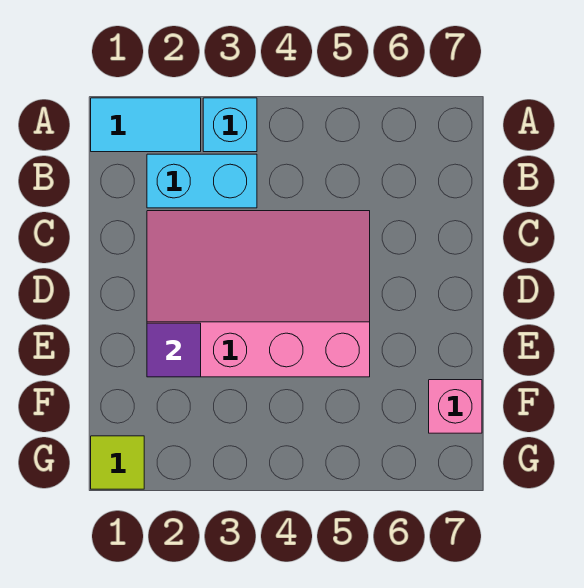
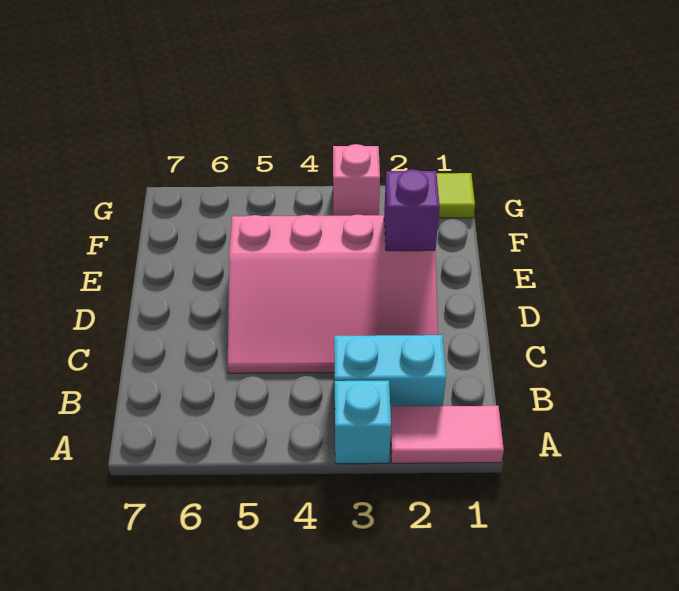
cyan tile A1:A2 level 1 -> pink tile A1:A2 level 1
purple tile E2 level 2 -> purple brick E2 level 2
pink brick F7 level 1 -> pink brick G3 level 1

